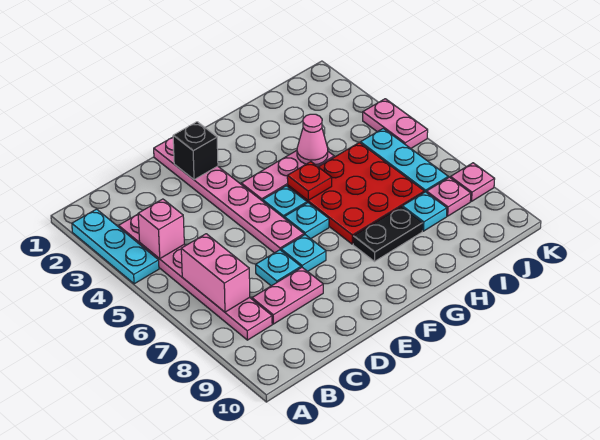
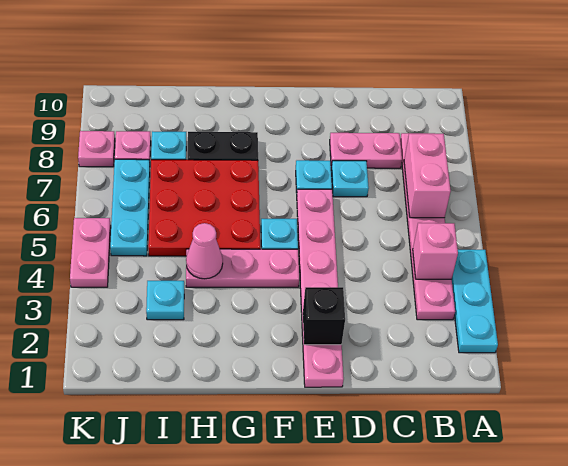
cyan plate F6 level 1 -> cyan plate I3 level 1
red plate G5 level 2 -> none

